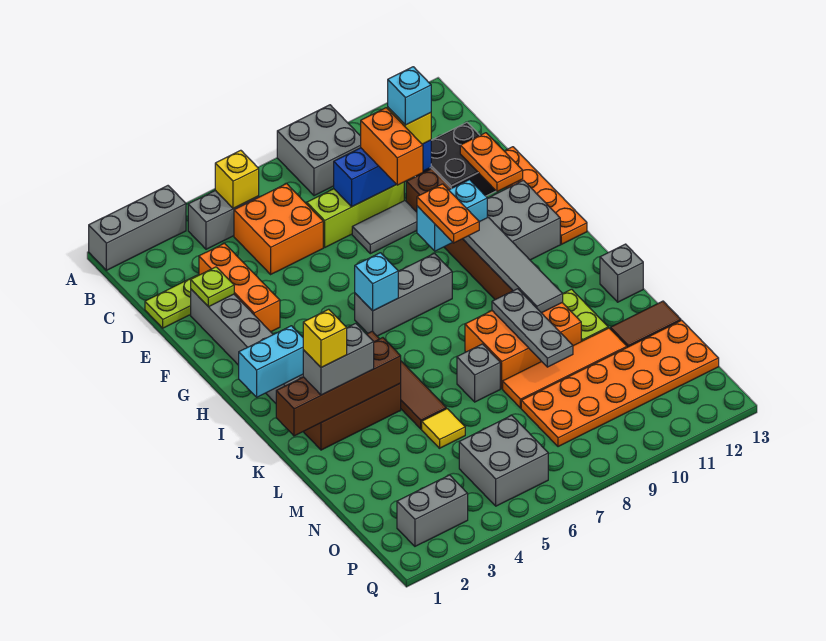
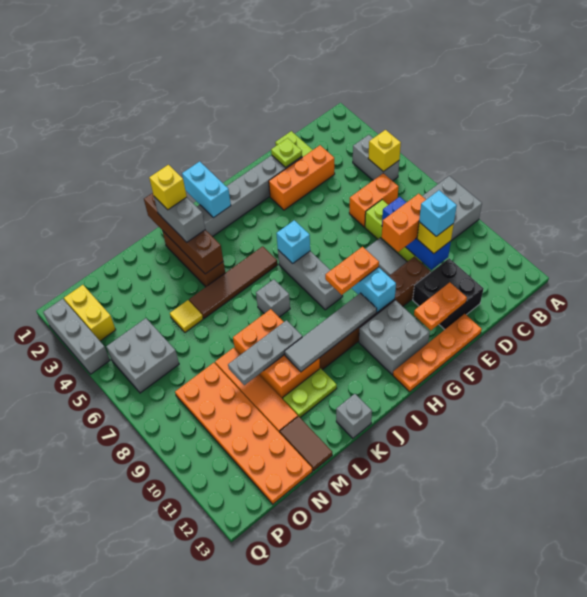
grey brick A1:A3 level 1 -> grey brick Q2:Q4 level 1
orange brick C5:D6 level 1 -> orange brick C6:D6 level 1
grey brick L7 level 1 -> grey brick J7 level 1
grey brick P2:P3 level 1 -> yellow brick P2:P3 level 1

